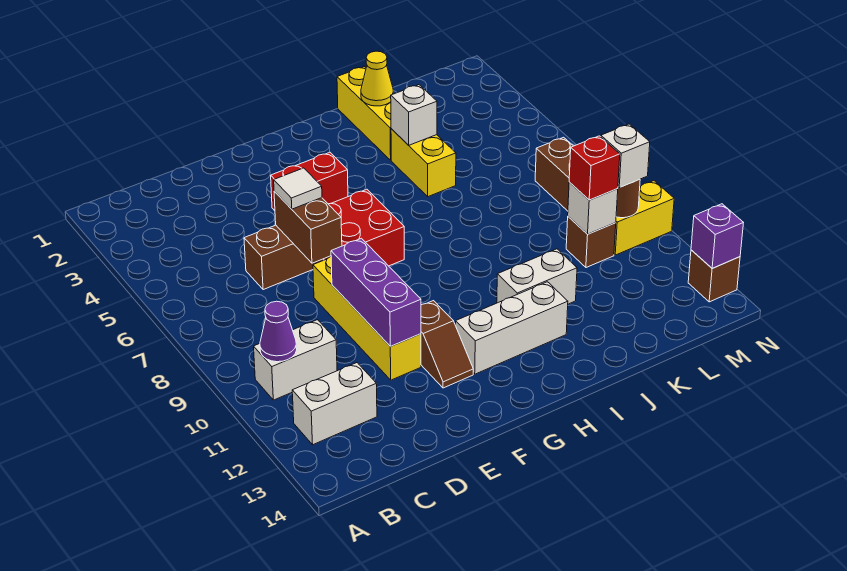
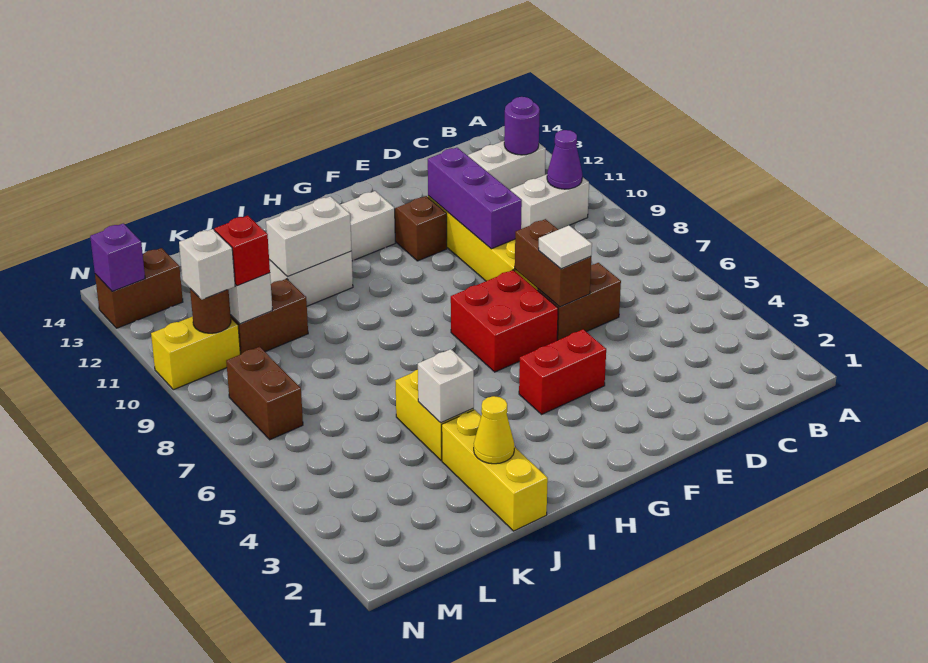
none -> purple round brick B12 level 2
none -> white brick I11:J11 level 2
brown brick L10 level 1 -> brown brick K10:L10 level 1
brown brick N13 level 1 -> brown brick M13:N13 level 1

